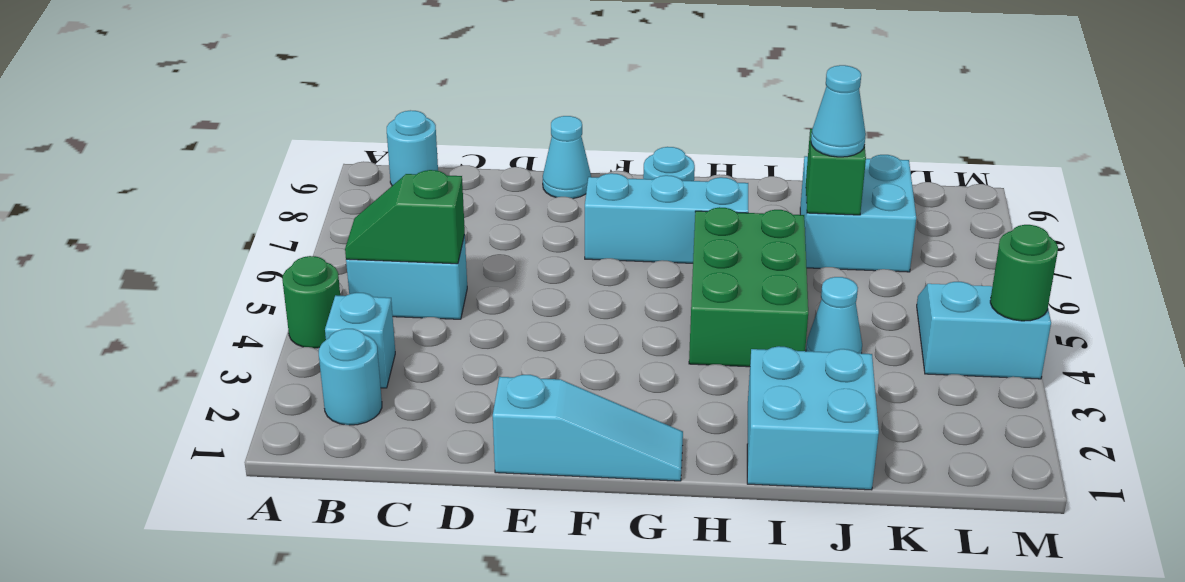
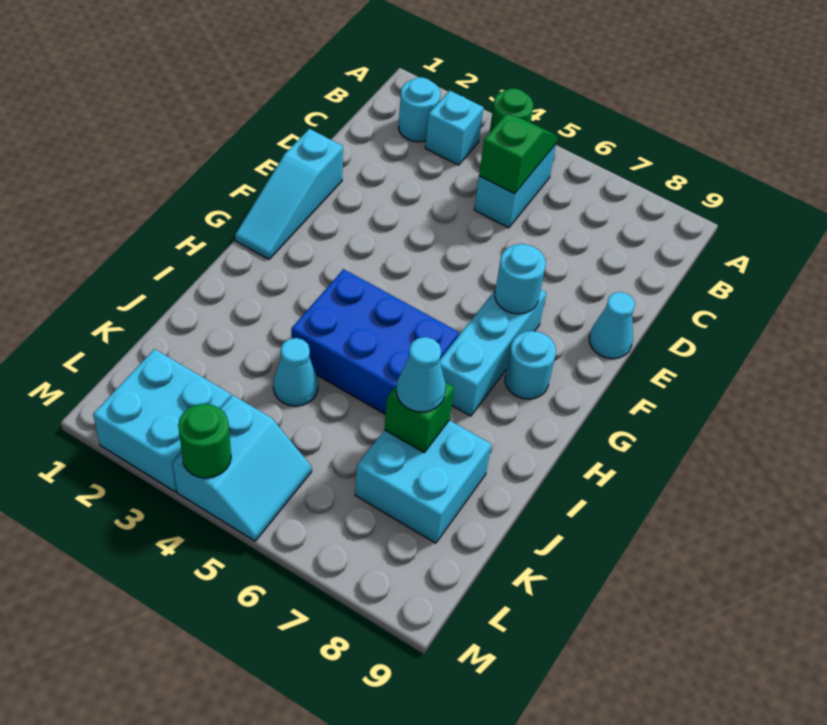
cyan round brick B9 level 1 -> cyan round brick F7 level 2
green brick H4:I6 level 1 -> blue brick H4:I6 level 1
cyan brick I1:J2 level 1 -> cyan brick L2:M3 level 1

